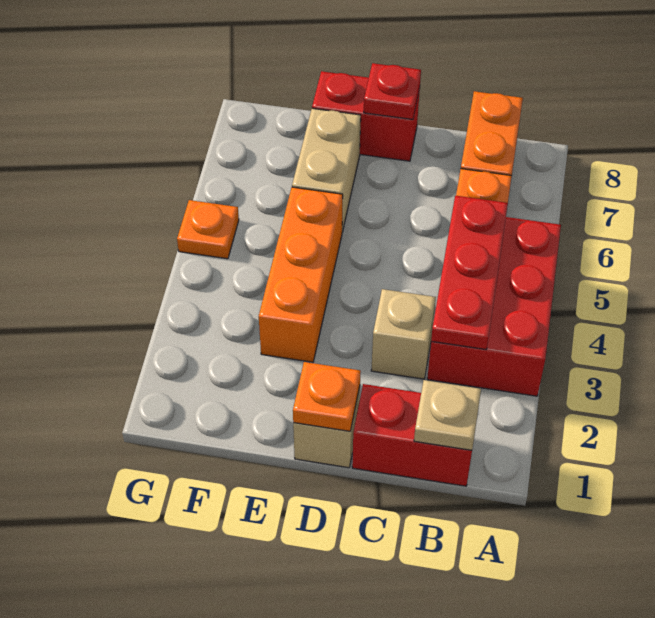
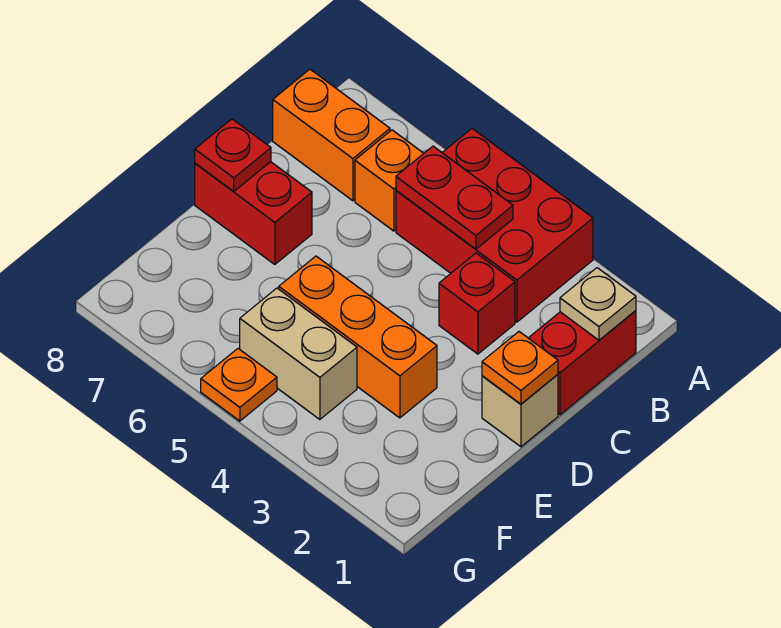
red plate B3:B5 level 2 -> red plate B4:B5 level 2
tan brick C3 level 1 -> red brick C3 level 1
red brick D8:E8 level 1 -> red brick D7:D8 level 1
tan brick E6:E7 level 1 -> tan brick F4:F5 level 1

